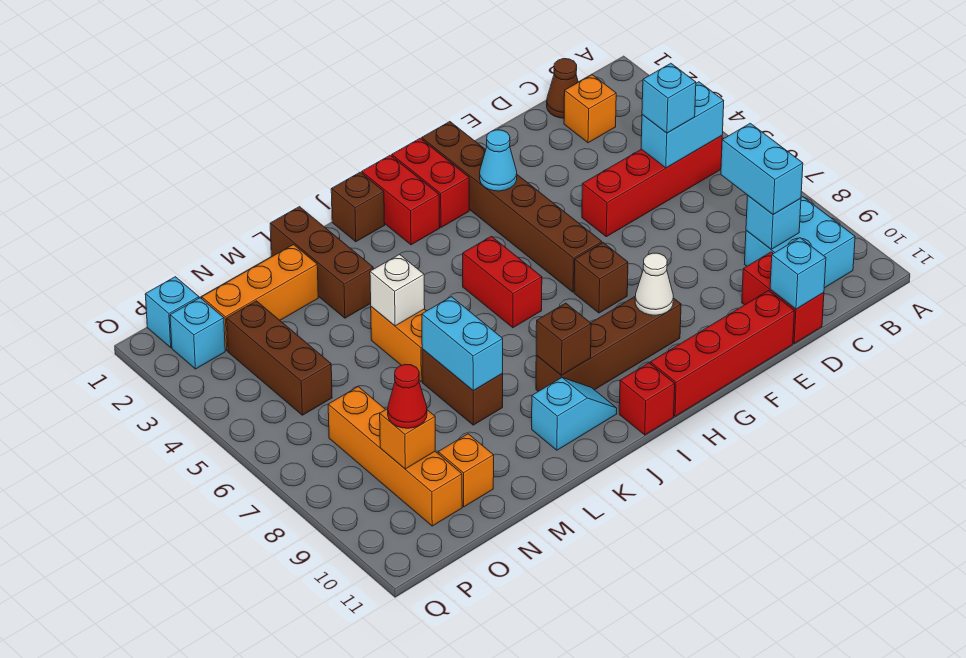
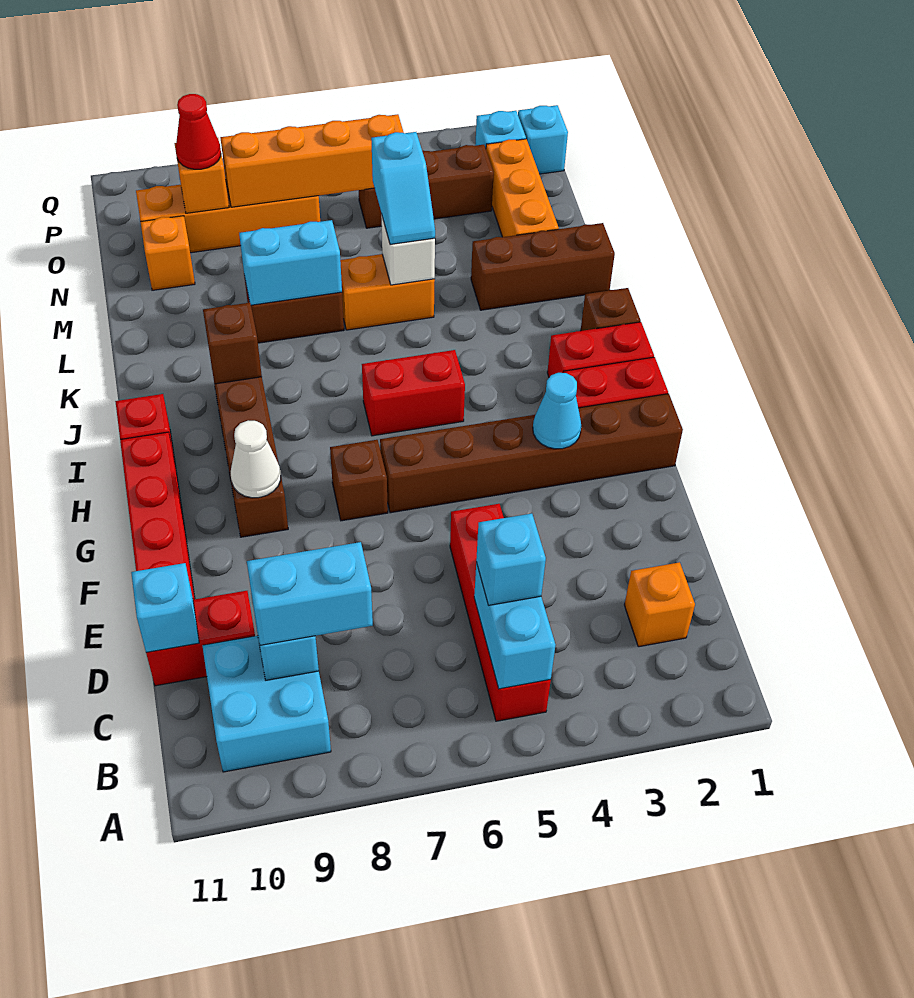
brown cone C1 level 1 -> none
cyan slope J10:K10 level 1 top K -> cyan slope L5:M5 level 3 top M
none -> orange brick O5:O8 level 2

